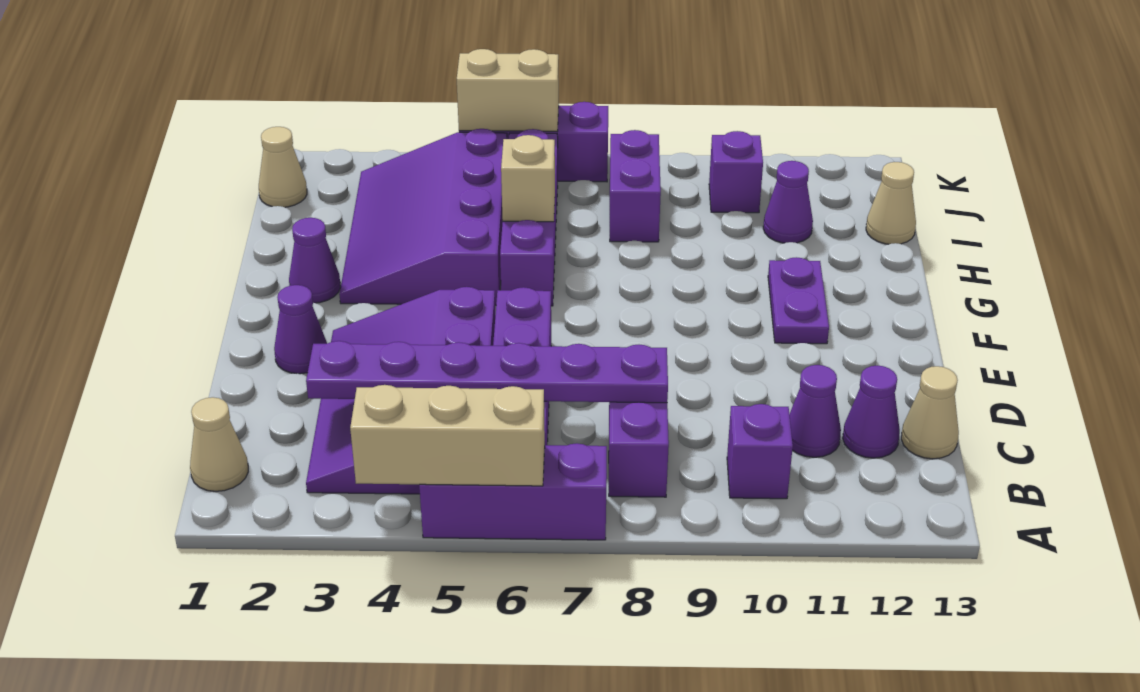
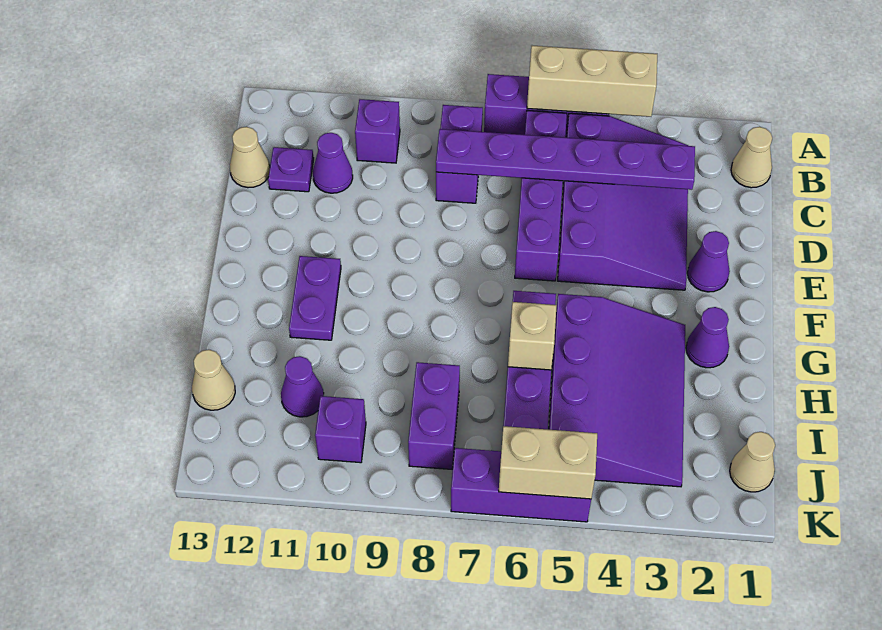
purple cone C12 level 1 -> purple plate C12 level 1

